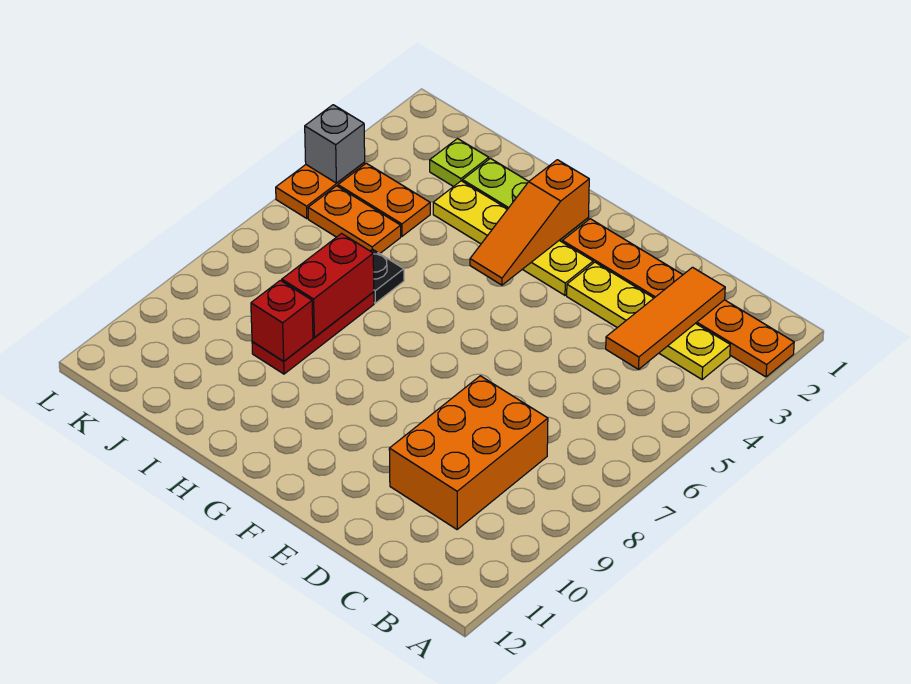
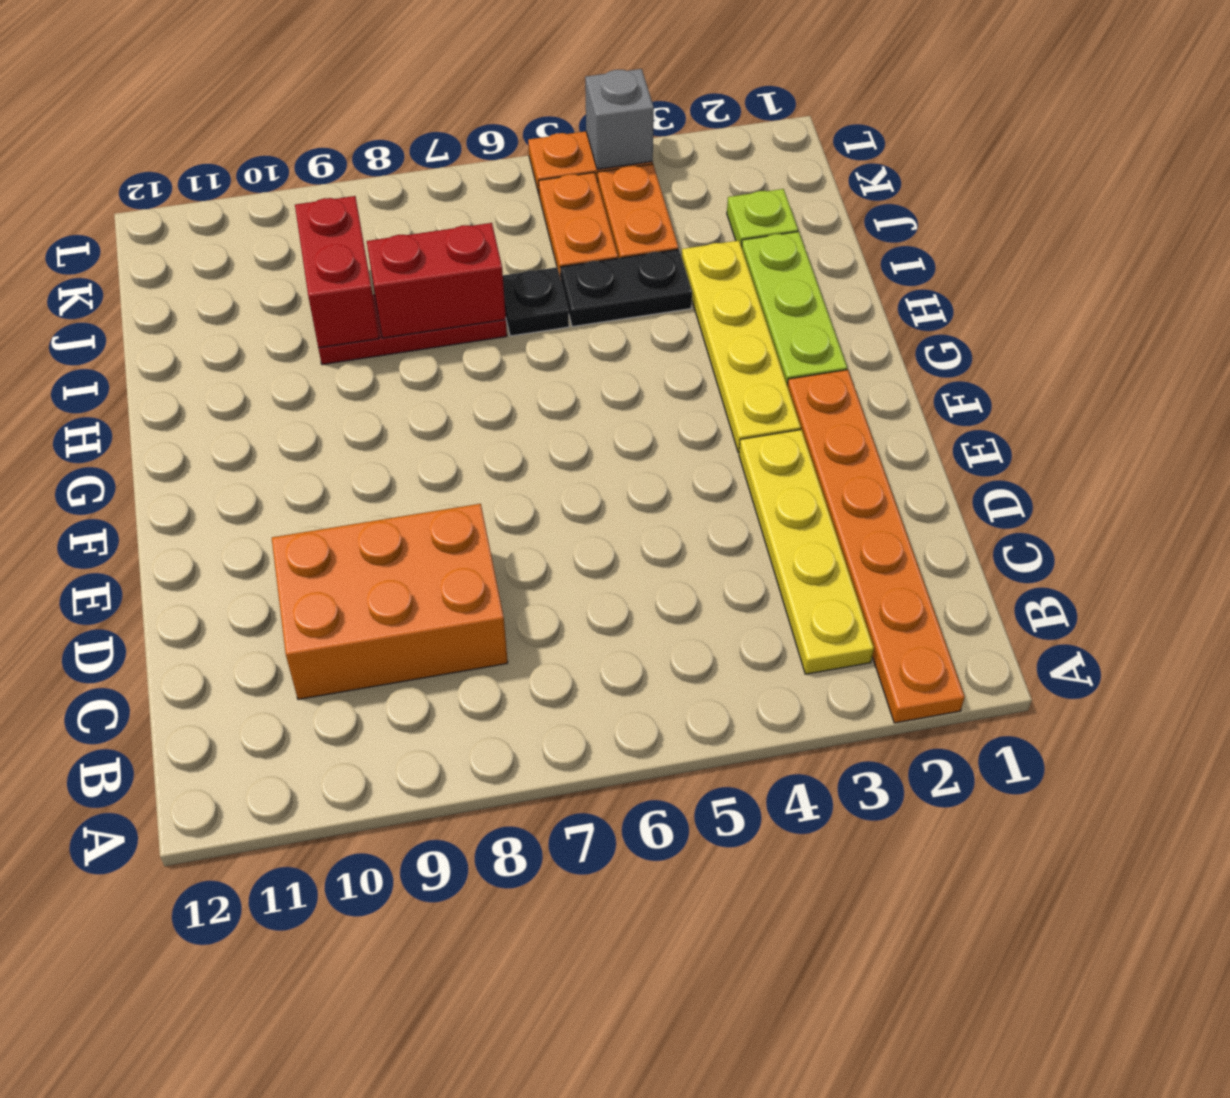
orange tile C2:C4 level 2 -> none
orange slope G2:G4 level 2 top 2 -> none
none -> black plate I4:I5 level 1
red brick I9 level 2 -> red brick I9:J9 level 2

